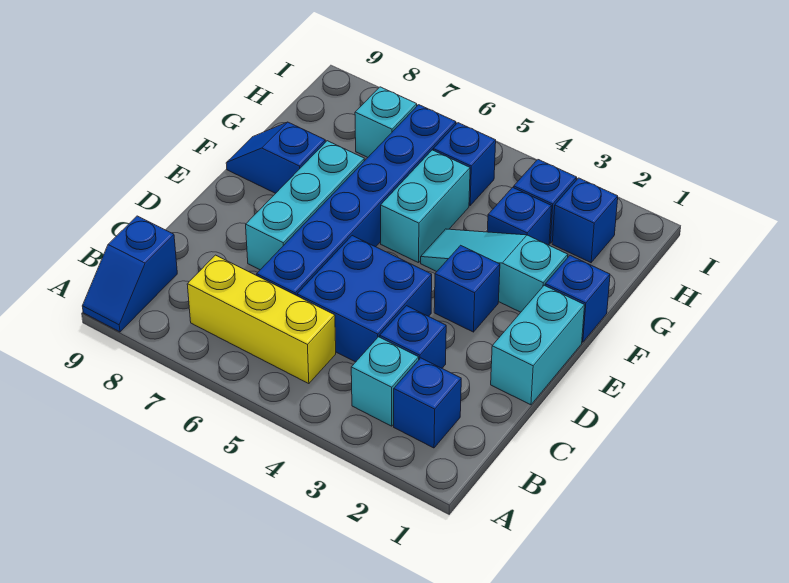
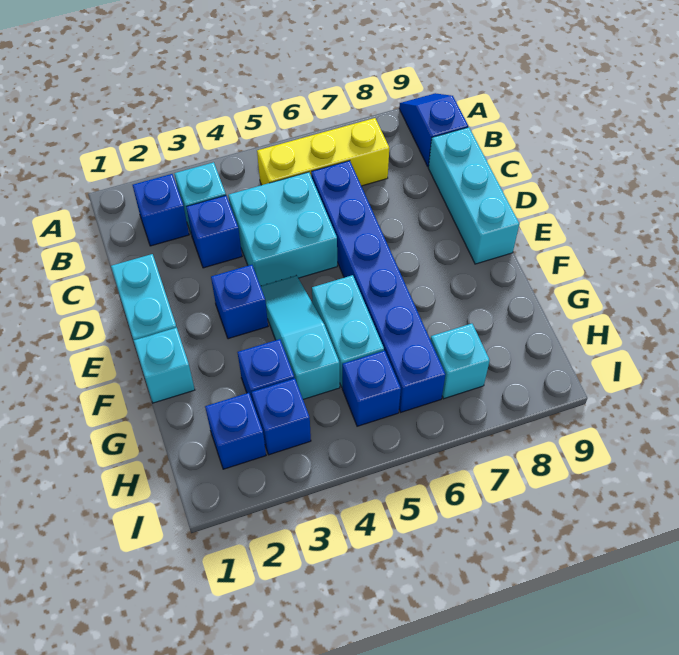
blue brick C4:D5 level 1 -> cyan brick C4:D5 level 1
cyan brick D7:F7 level 1 -> cyan brick C9:E9 level 1
blue brick F1 level 1 -> cyan brick F1 level 1
cyan slope F2:F4 level 1 top 2 -> cyan slope E4:G4 level 1 top G
blue slope F8:F9 level 1 top 8 -> none

